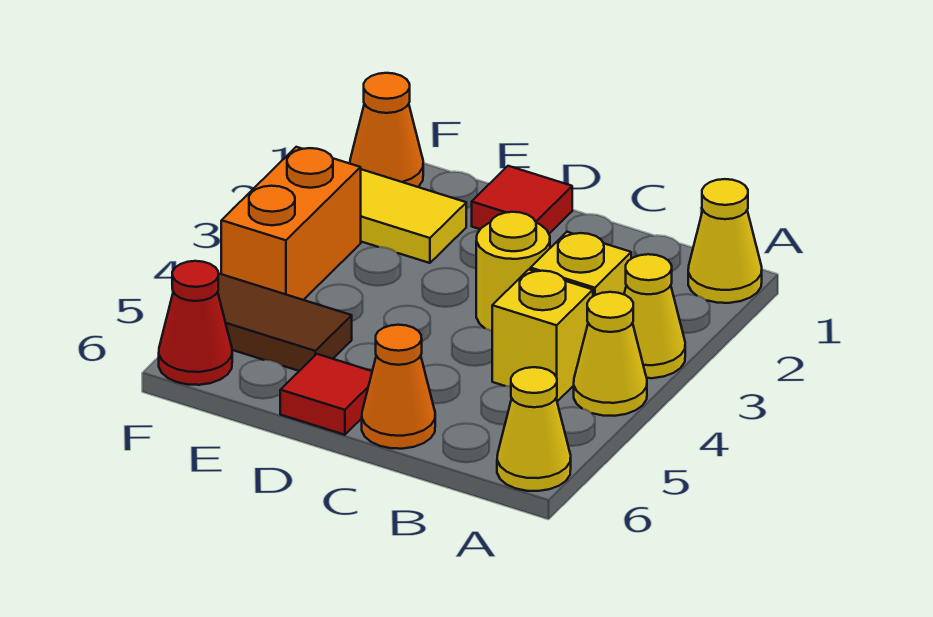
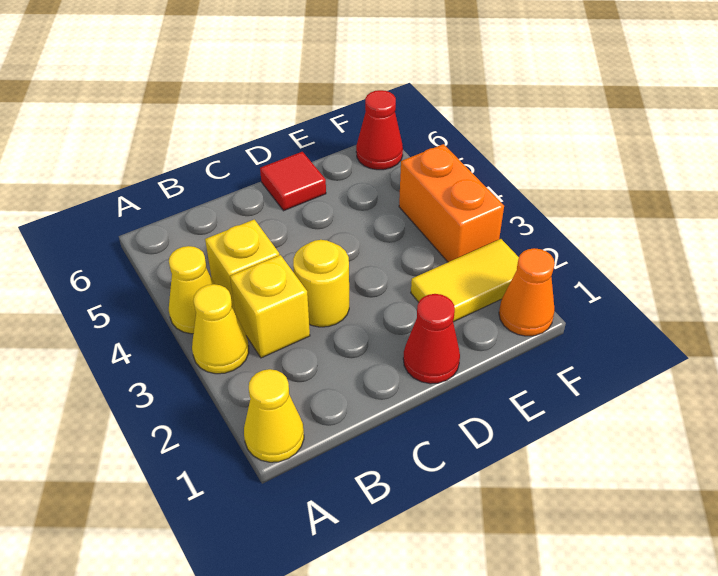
yellow cone A6 level 1 -> none
orange cone C6 level 1 -> none
red tile D1 level 1 -> red cone D1 level 1
brown tile E5:F5 level 1 -> none

